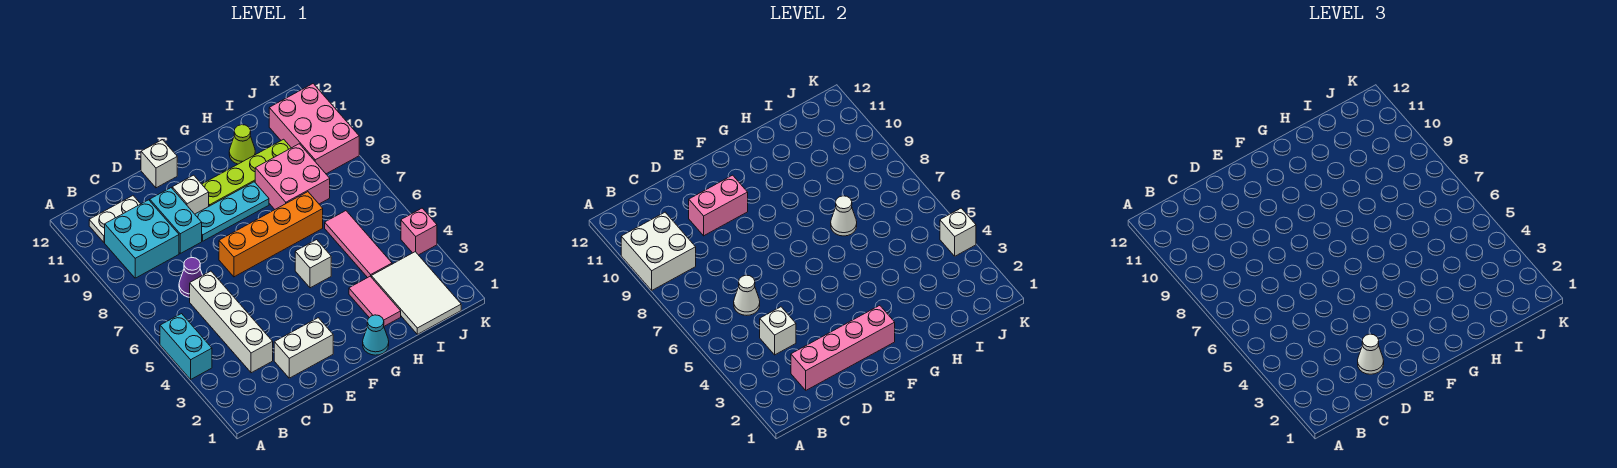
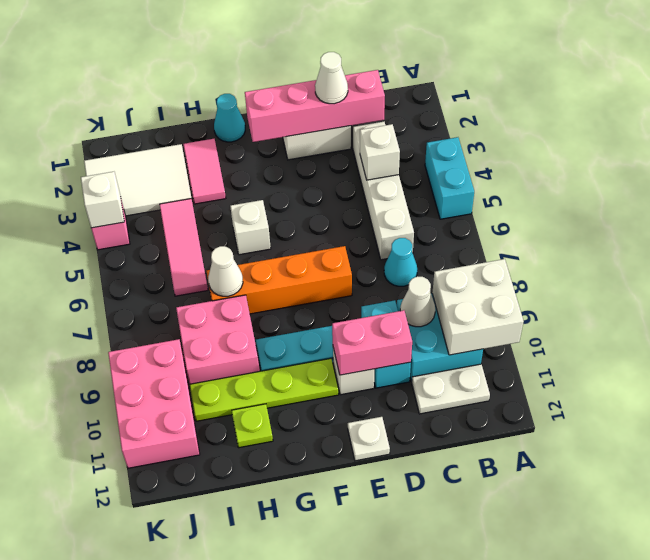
white cone C6 level 2 -> white cone C9 level 2
purple cone C7 level 1 -> cyan cone C7 level 1
white brick E12 level 1 -> white plate E12 level 1
lime cone H11 level 1 -> lime plate H11 level 1
white tile I1:J3 level 1 -> white tile I2:K3 level 1

